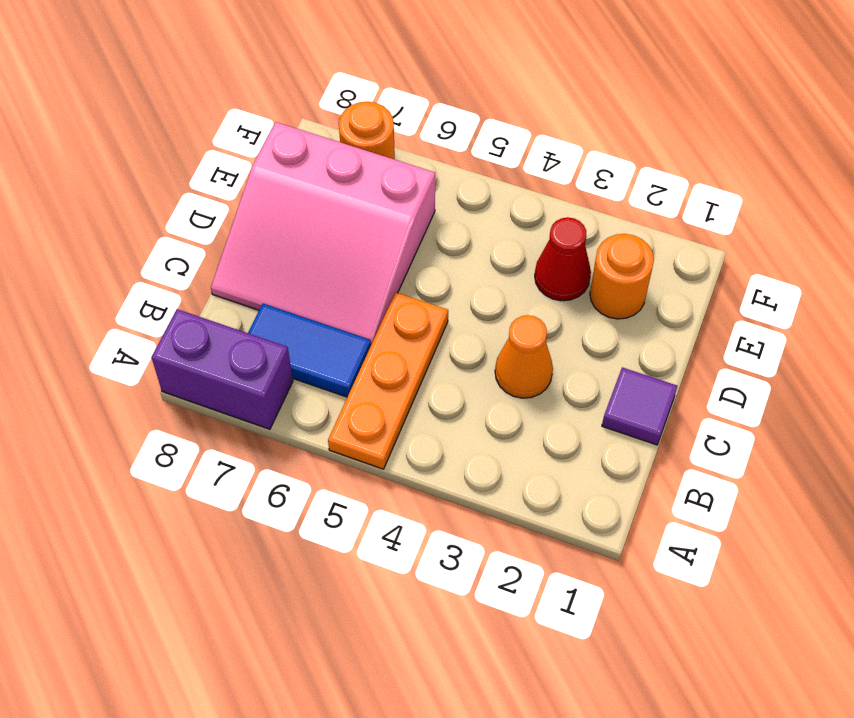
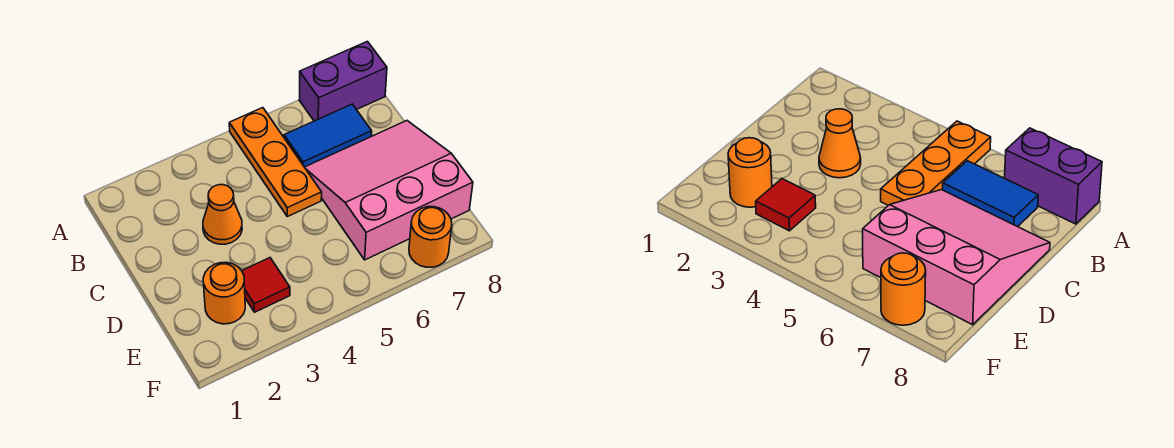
purple tile C1 level 1 -> none
red cone E3 level 1 -> red tile E3 level 1

